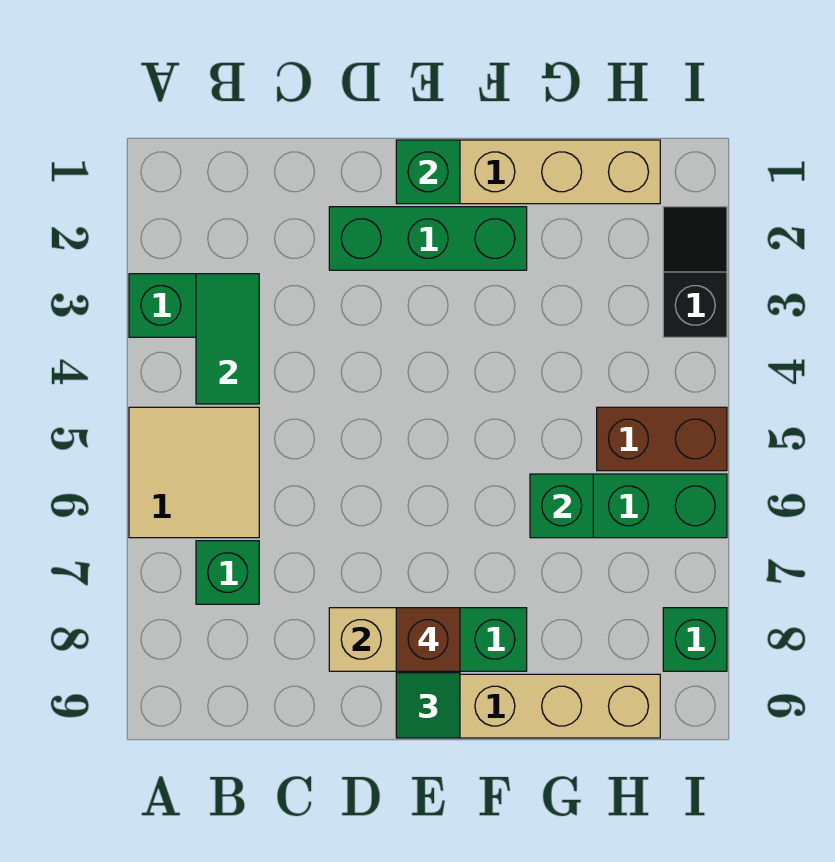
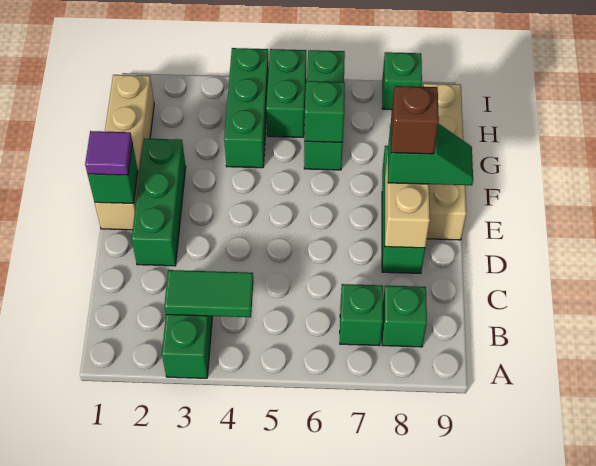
tan tile A5:B6 level 1 -> none
none -> green brick B8 level 1
none -> purple tile E1 level 3
none -> green brick G4:I4 level 1
brown brick H5:I5 level 1 -> green brick H5:I5 level 1
black slope I2:I3 level 1 top 3 -> none

